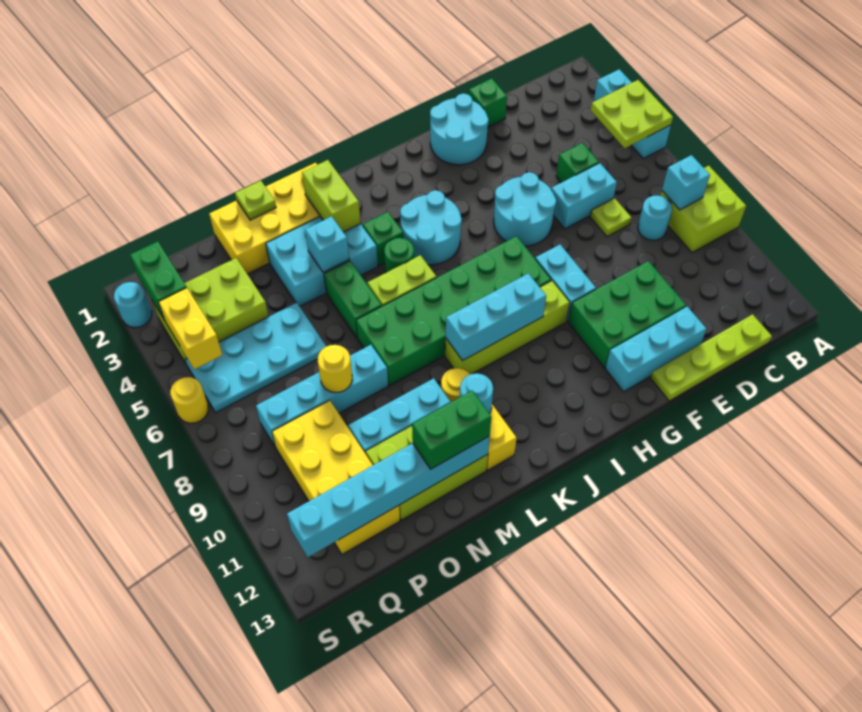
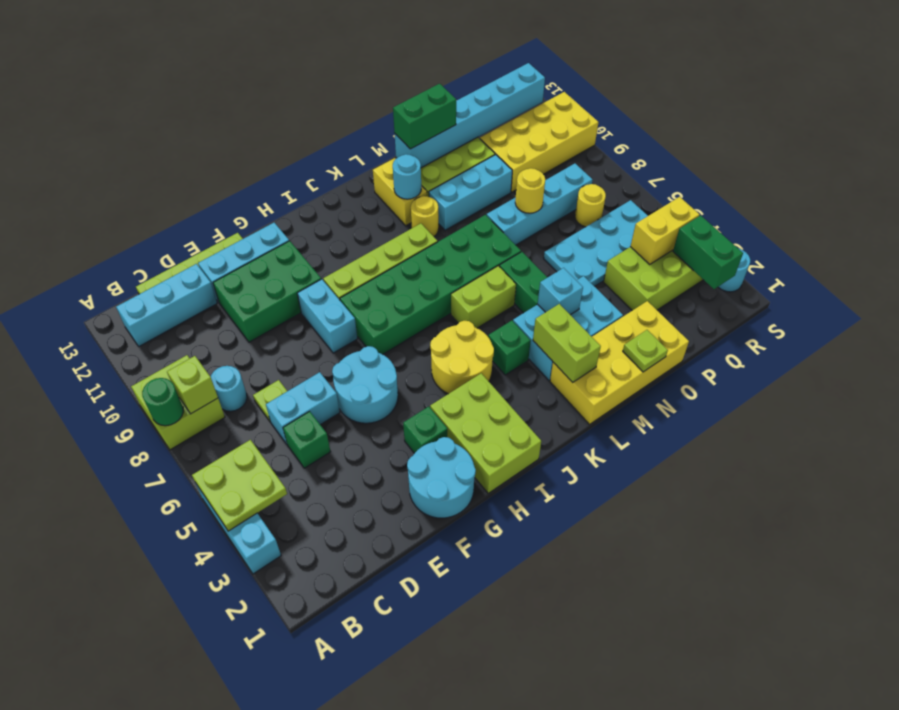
cyan brick B8 level 2 -> lime brick B8 level 2
green brick E1 level 1 -> green brick G3 level 1
none -> lime brick H1:I3 level 1
cyan round brick I4:J5 level 1 -> yellow round brick I4:J5 level 1
cyan brick I9:K9 level 2 -> cyan brick B12:D12 level 1
green round brick K5 level 1 -> green round brick A8 level 2
yellow brick P9:Q12 level 1 -> yellow brick P10:S11 level 1
yellow brick R4:R5 level 2 -> yellow brick Q4:R4 level 2
yellow round brick S6 level 1 -> yellow round brick Q7 level 1

